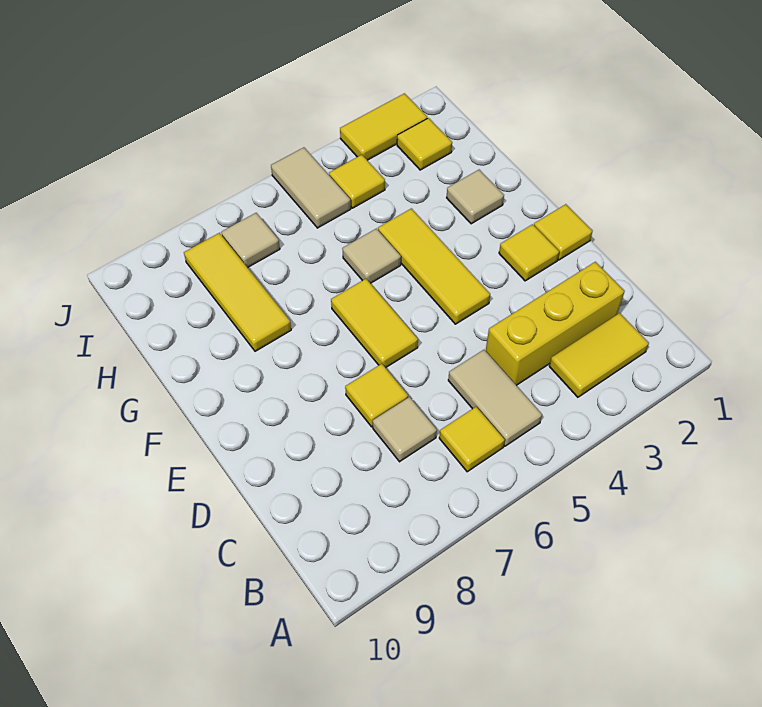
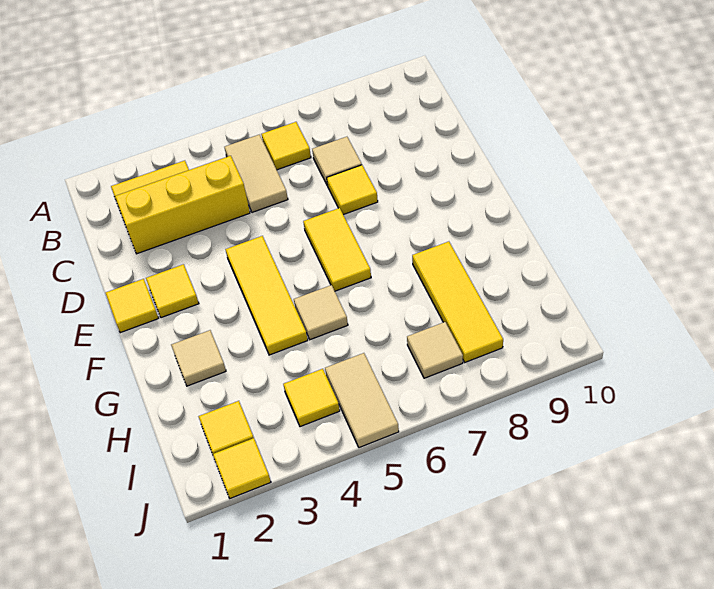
yellow tile J2:J3 level 1 -> yellow tile J2 level 1

